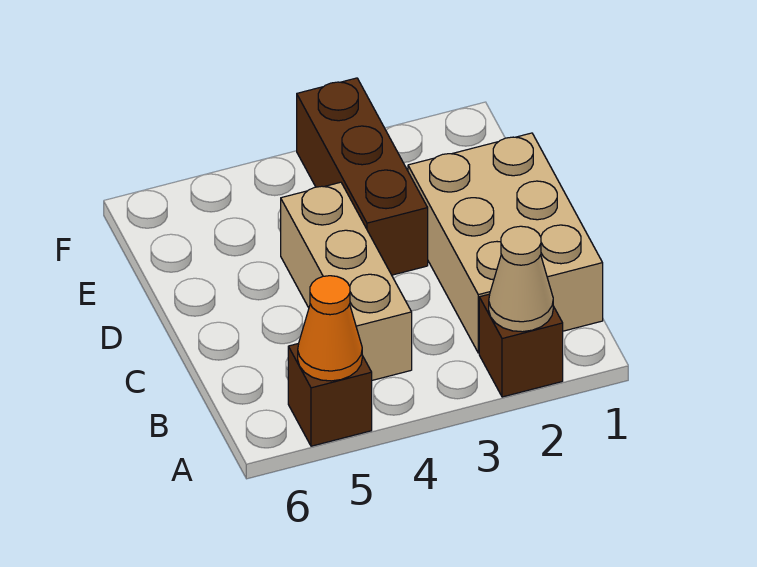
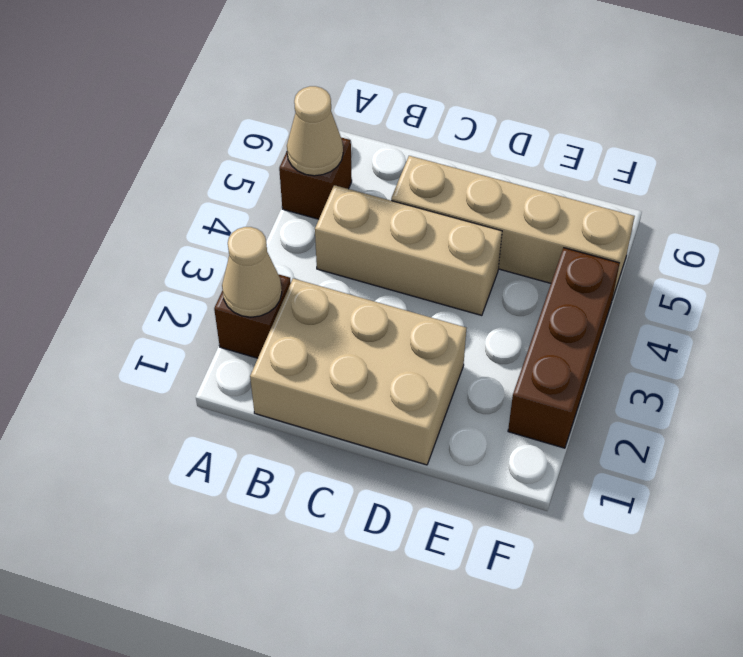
orange cone A5 level 2 -> tan cone A5 level 2
none -> tan brick C5:F5 level 1
brown brick D3:F3 level 1 -> brown brick F2:F4 level 1

